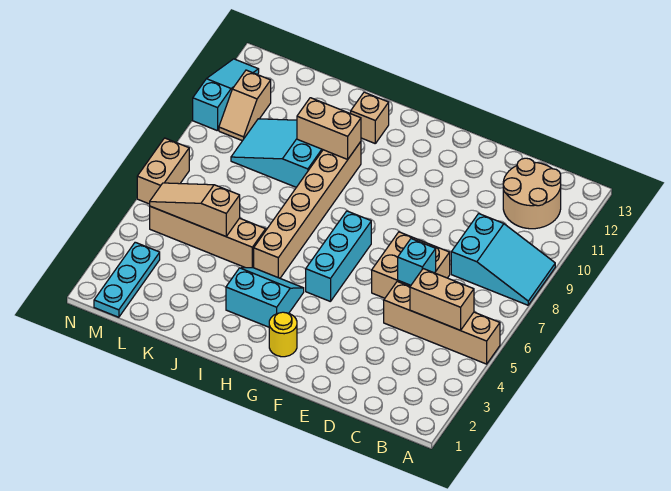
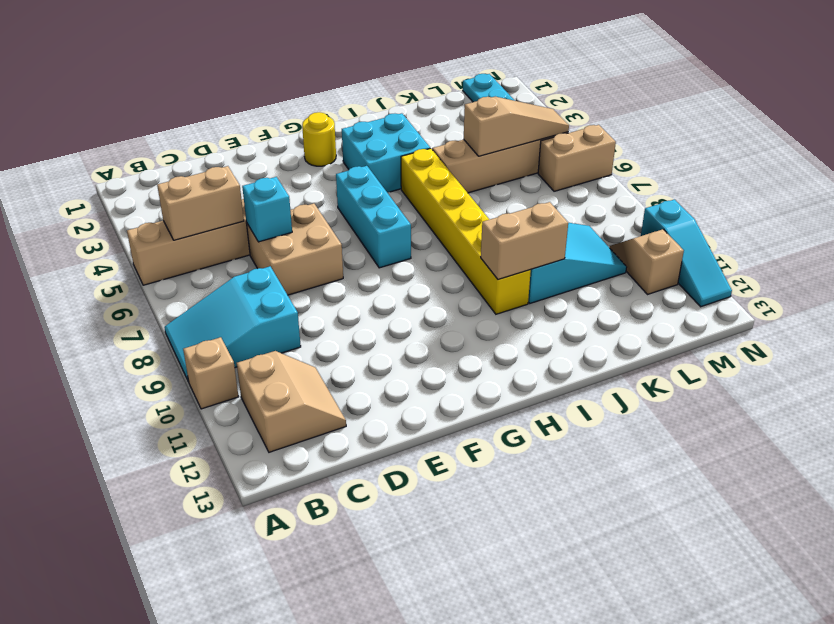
tan round brick B11:C12 level 1 -> tan slope B11:C12 level 1 top B
cyan slope H3:I4 level 1 top 3 -> cyan brick H3:I4 level 1
tan brick I5:I10 level 1 -> yellow brick I5:I10 level 1
tan brick I12 level 1 -> tan brick A10 level 1
tan brick N6:N7 level 1 -> tan brick M6:N6 level 1

